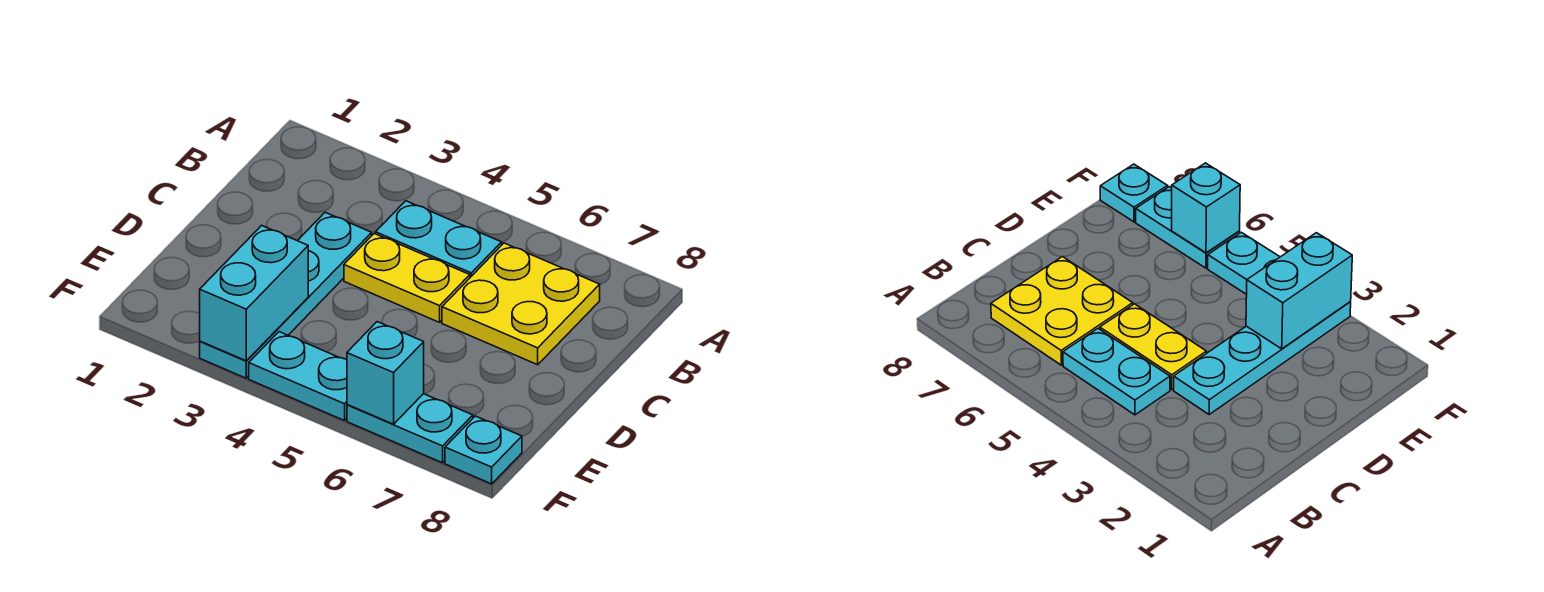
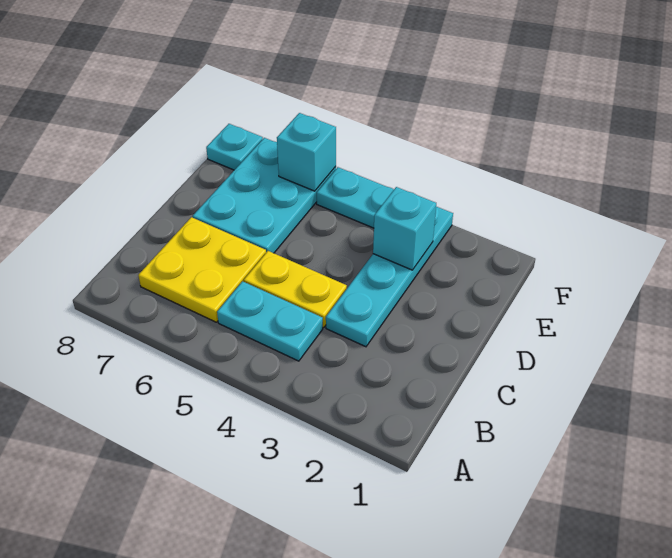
cyan brick E3:F3 level 2 -> cyan brick E3 level 2
cyan plate F6:F7 level 1 -> cyan plate D6:F7 level 1

